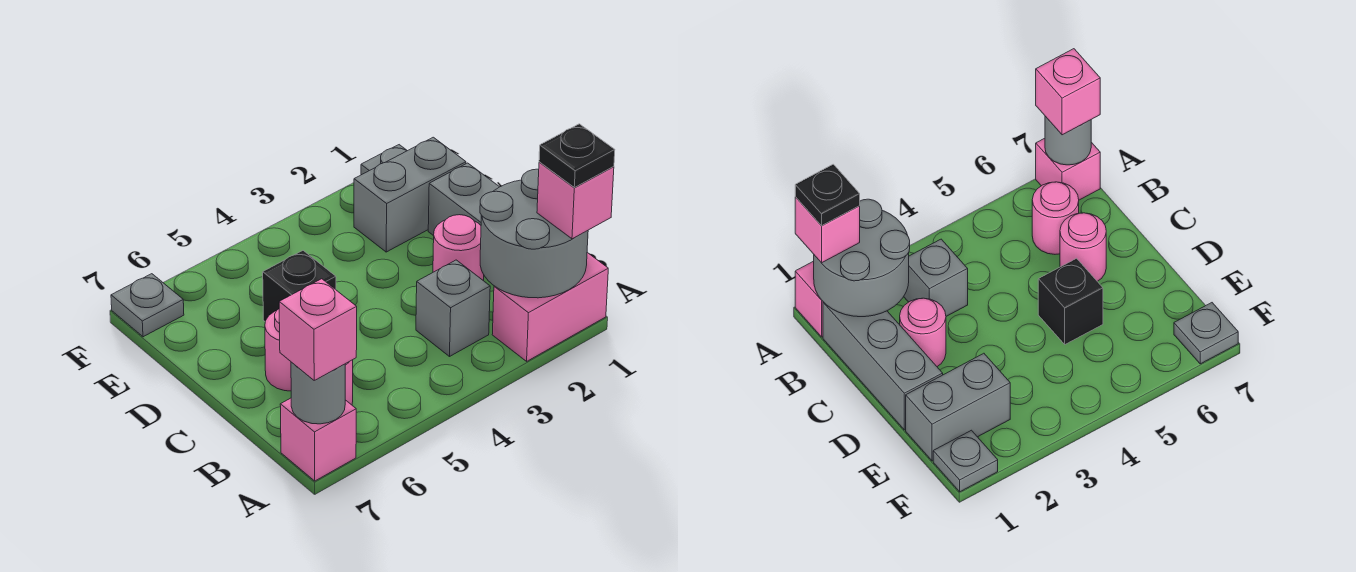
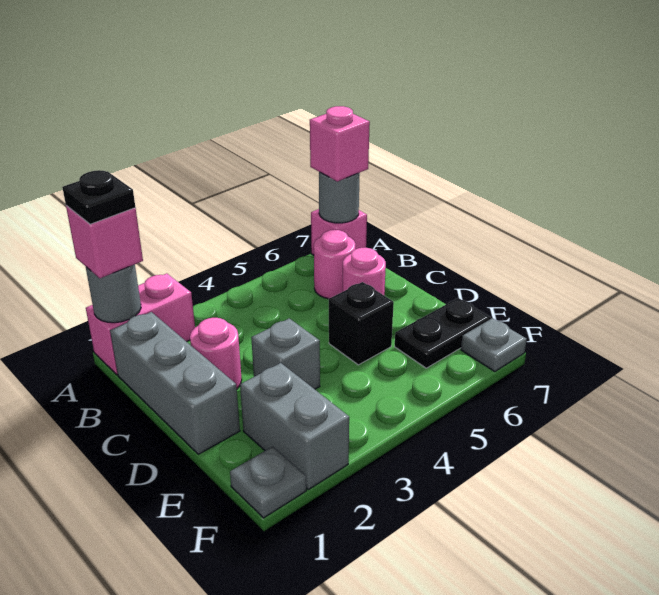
grey round brick A1:B2 level 2 -> grey round brick A1 level 2
grey brick B3 level 1 -> grey brick D3 level 1
grey brick E1:E2 level 1 -> grey brick E2:F2 level 1
none -> black plate E6:E7 level 1

